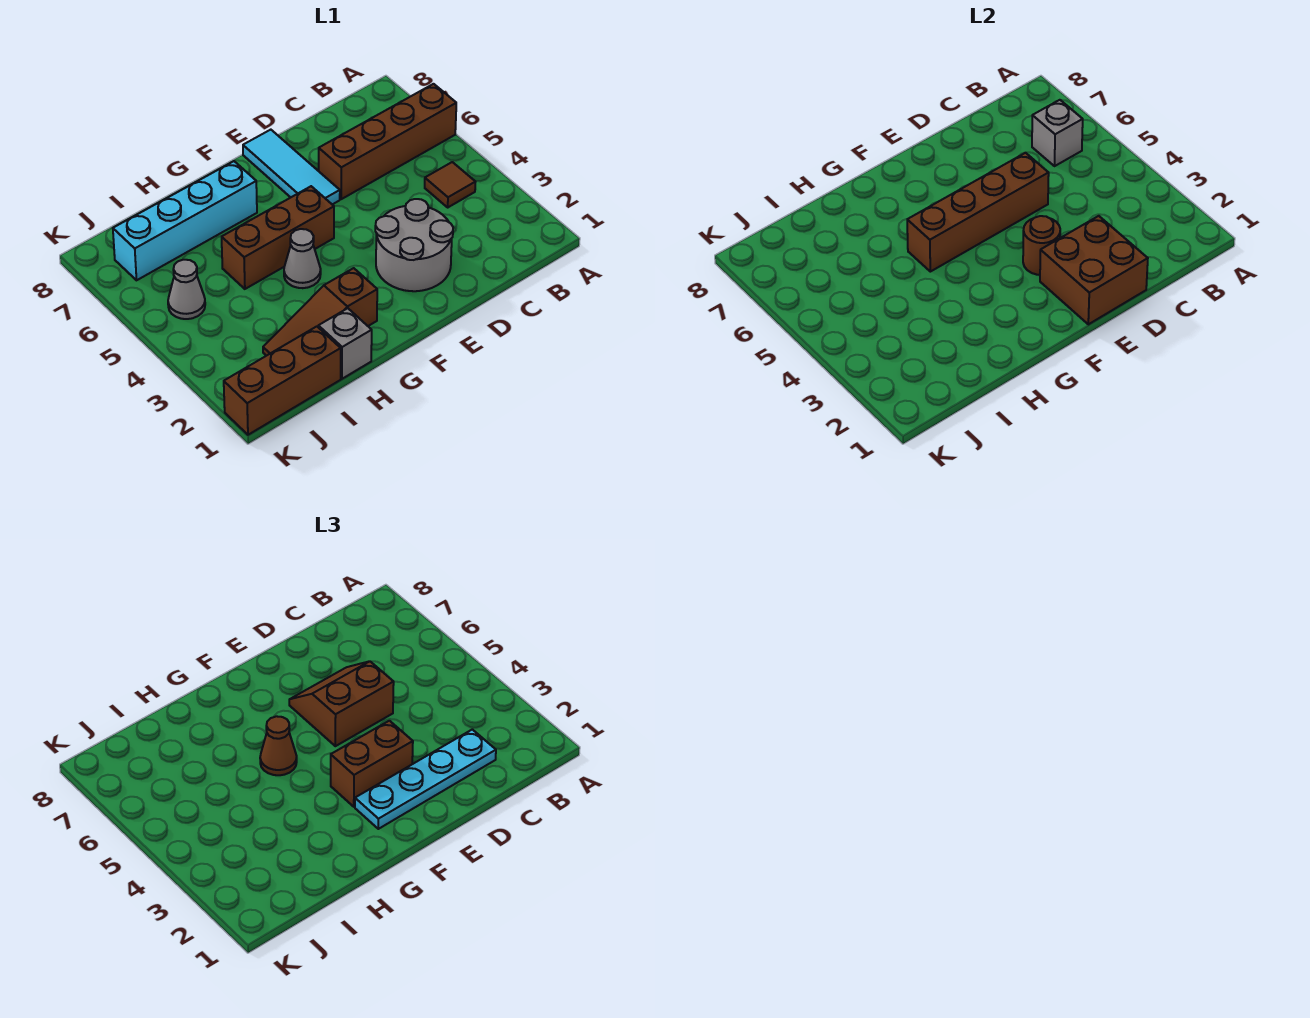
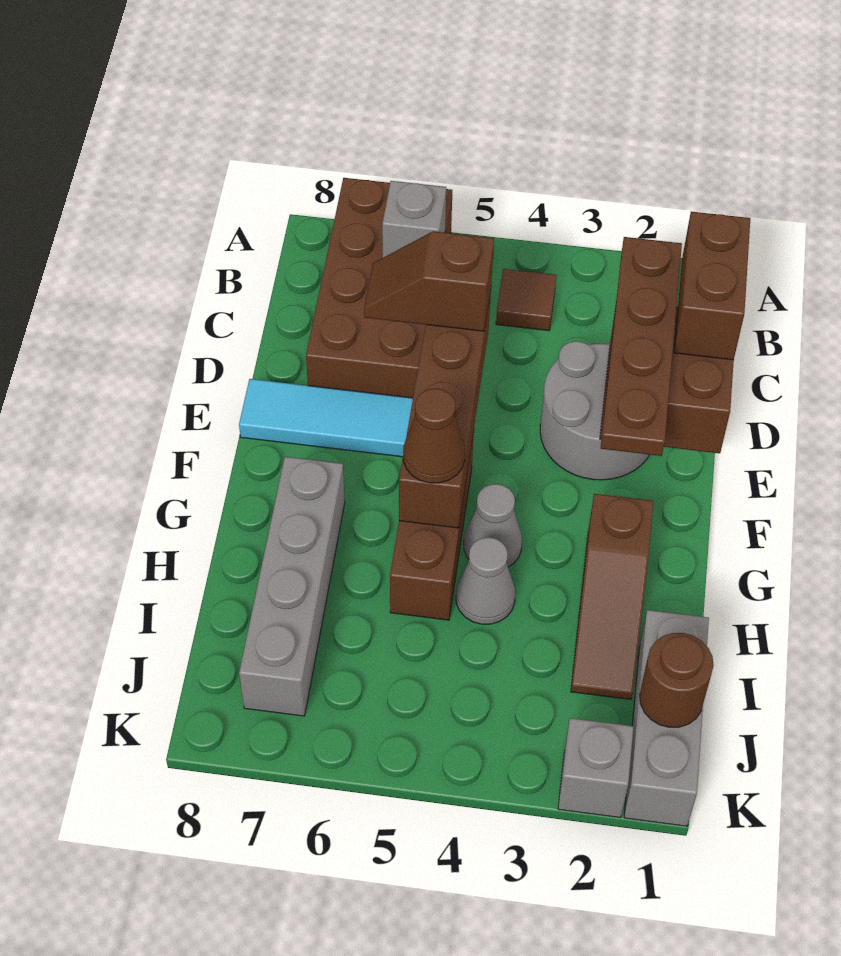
brown brick A6:D6 level 1 -> brown brick A6:D7 level 1
cyan plate C2:F2 level 3 -> brown plate C2:F2 level 3
brown slope D5:E6 level 3 top 5 -> brown slope D5:D6 level 3 top 5
brown round brick E3 level 2 -> brown round brick J1 level 2
brown brick E3:F3 level 3 -> brown brick C1:D1 level 3
cyan brick G7:J7 level 1 -> grey brick G7:J7 level 1
grey brick H1 level 1 -> grey brick K2 level 1
brown brick I1:K1 level 1 -> grey brick I1:K1 level 1
grey cone J5 level 1 -> grey cone H4 level 1

